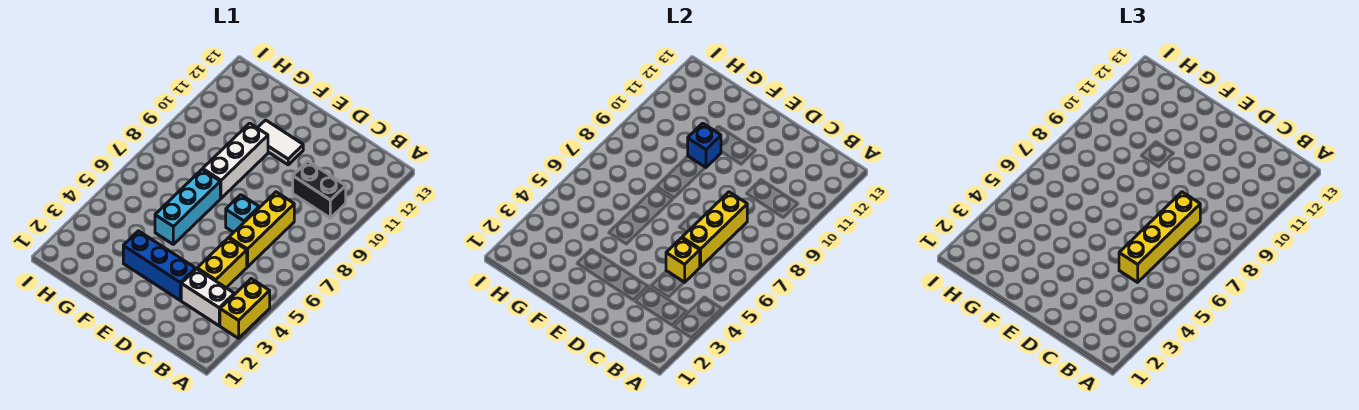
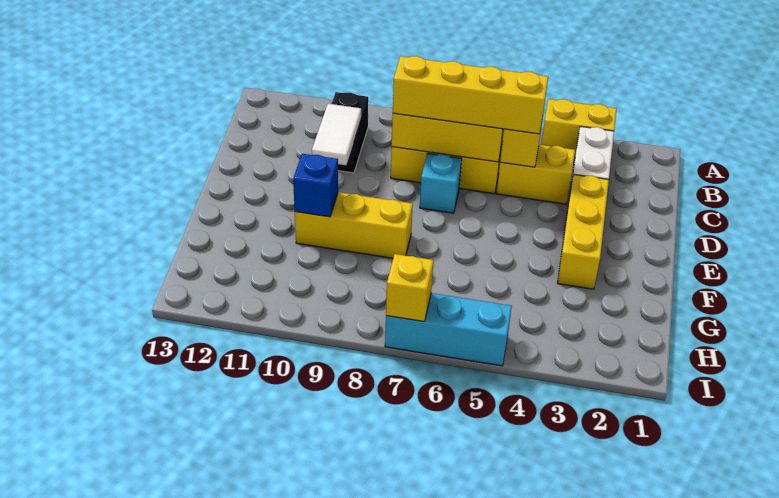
blue brick D3:F3 level 1 -> yellow brick D3:F3 level 1
white tile E11:F11 level 1 -> white tile C10:D10 level 2
cyan brick F5:F7 level 1 -> cyan brick I5:I7 level 1
white brick F8:F10 level 1 -> yellow brick F8:F10 level 1
none -> yellow brick I7 level 2

